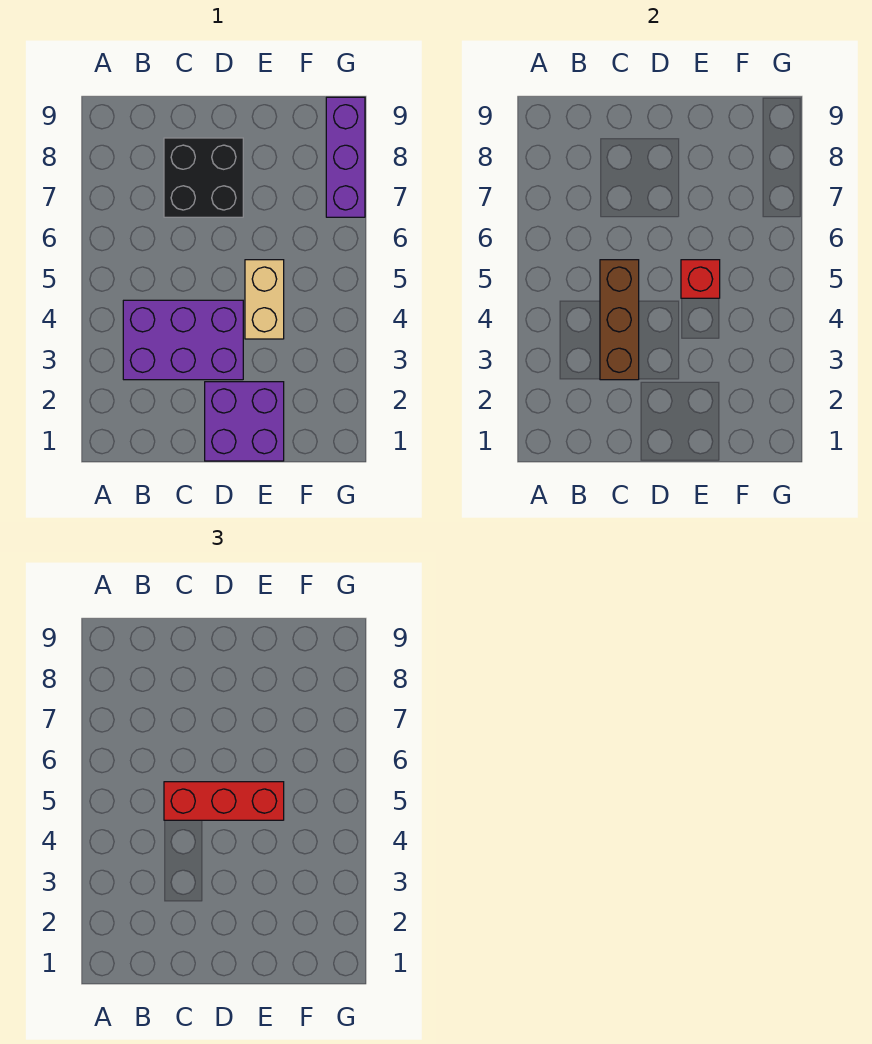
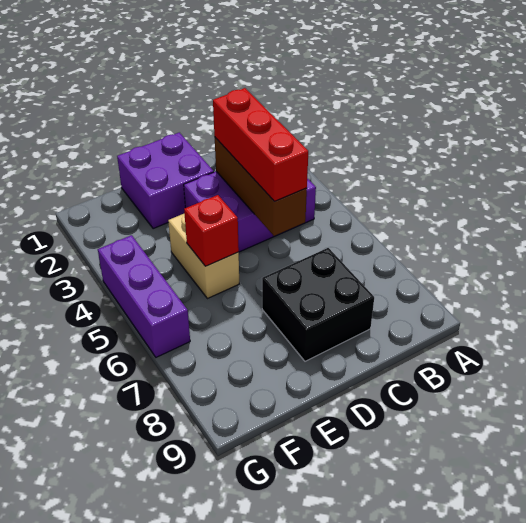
red brick C5:E5 level 3 -> red brick C3:C5 level 3
purple brick G7:G9 level 1 -> purple brick G4:G6 level 1

